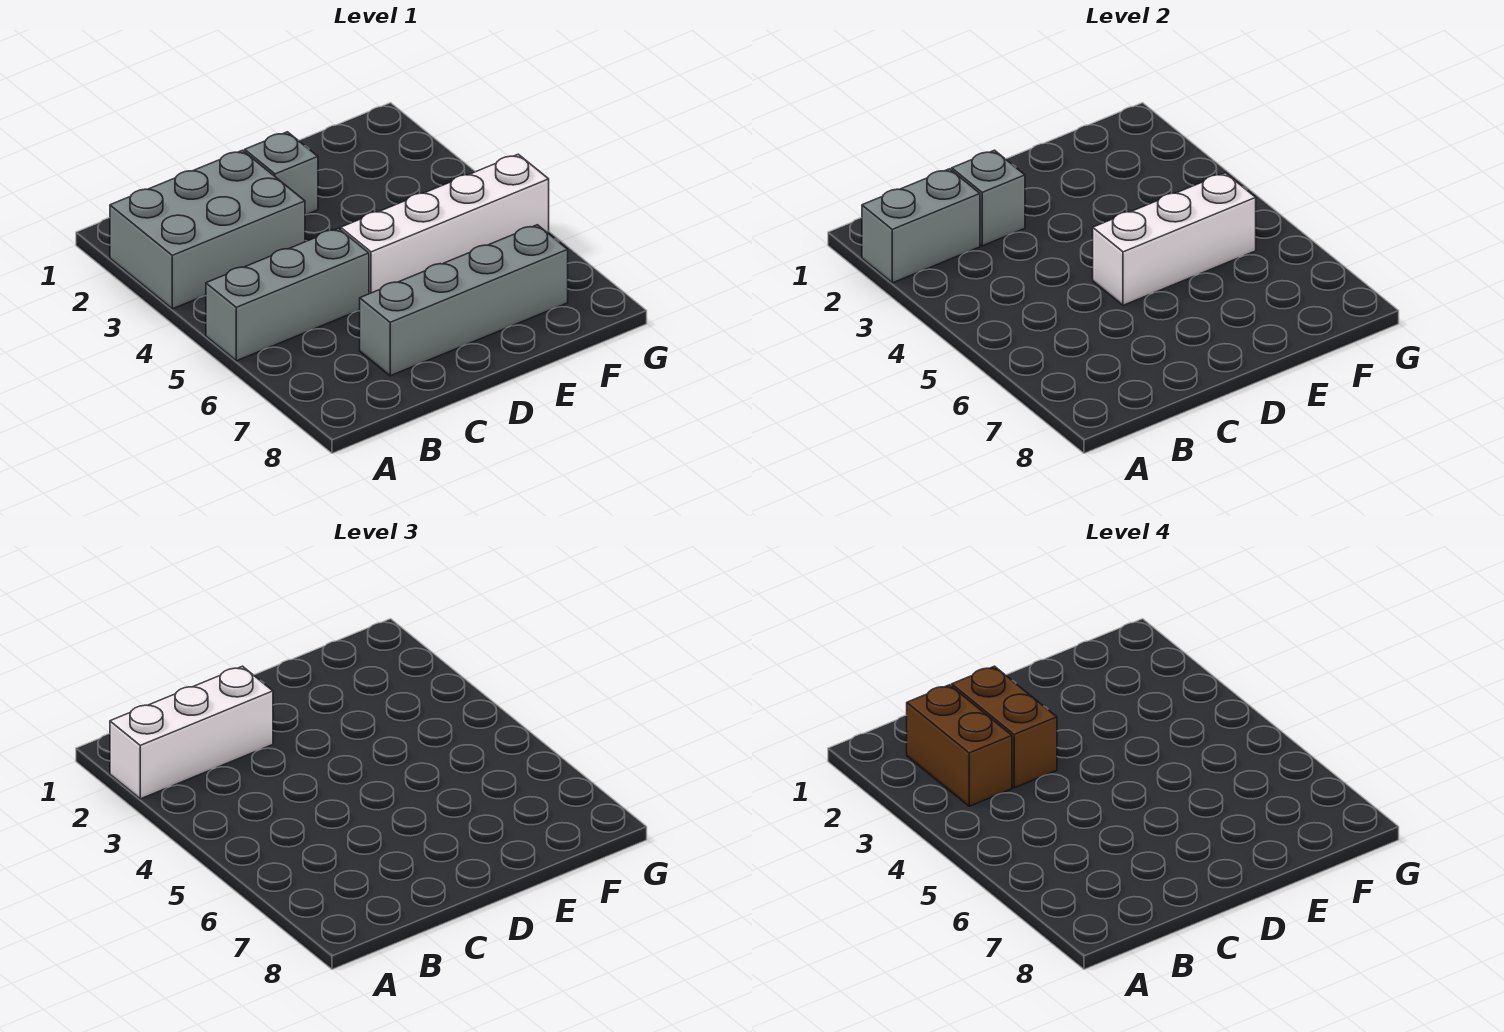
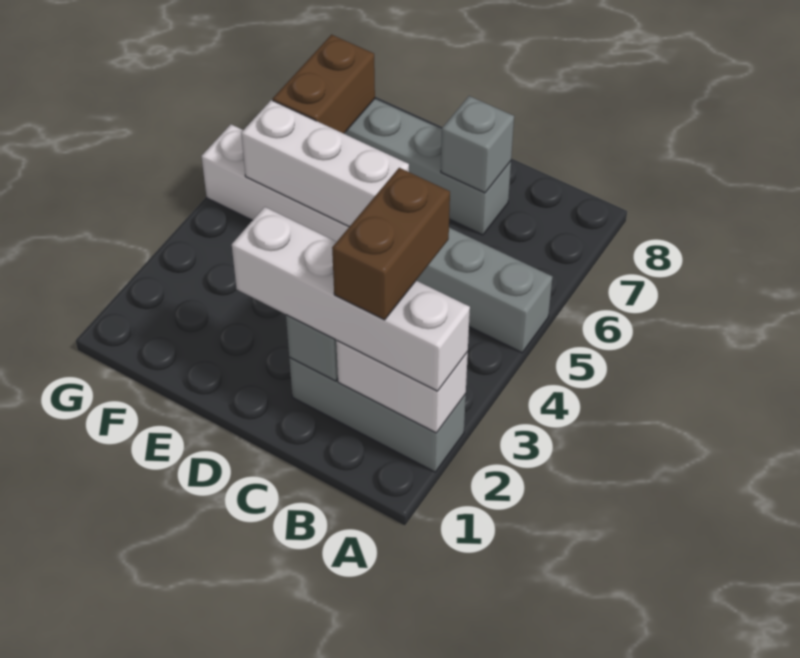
grey brick A2:C3 level 1 -> grey brick A2:C2 level 1
grey brick A2:B2 level 2 -> white brick A2:B2 level 2
white brick A2:C2 level 3 -> white brick A2:D2 level 3
brown brick C2:C3 level 4 -> brown brick F6:F7 level 2
grey brick D2 level 1 -> grey brick C7 level 2

